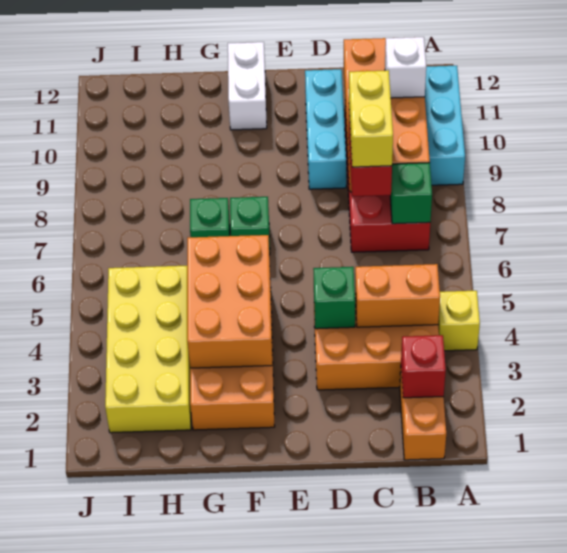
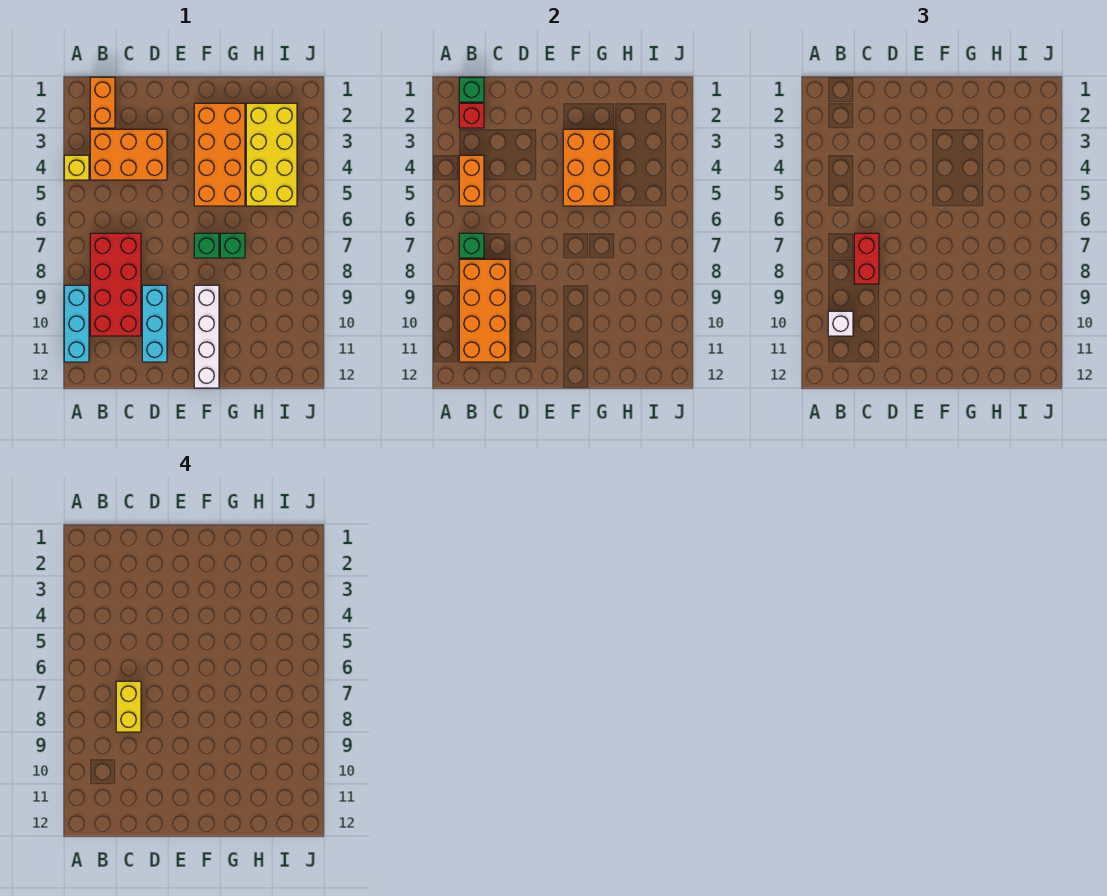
orange brick B4:C4 level 2 -> orange brick B4:B5 level 2
green brick D4 level 2 -> green brick B1 level 2
white brick F11:F12 level 1 -> white brick F9:F12 level 1

